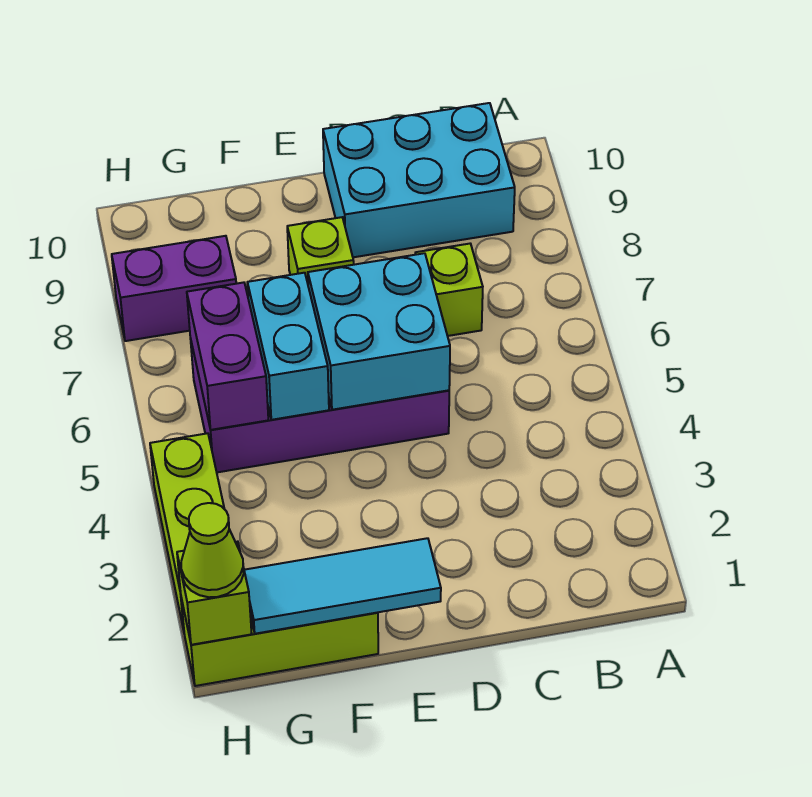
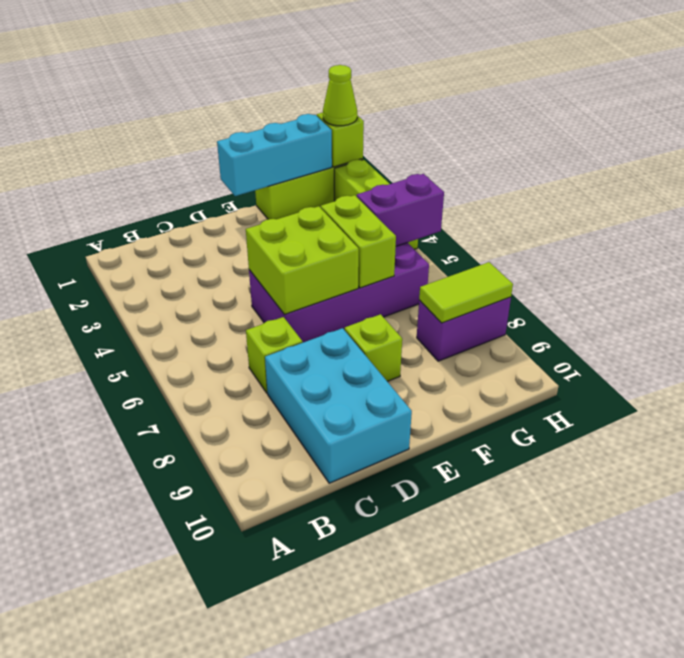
cyan brick B9:D10 level 1 -> cyan brick C8:D10 level 1
cyan brick D5:E6 level 2 -> lime brick D5:E6 level 2
cyan tile E1:G1 level 2 -> cyan brick E1:G1 level 2
cyan brick F5:F6 level 2 -> lime brick F5:F6 level 2
purple brick G5:G6 level 2 -> purple brick G5:H5 level 2
none -> lime tile G8:H8 level 2

